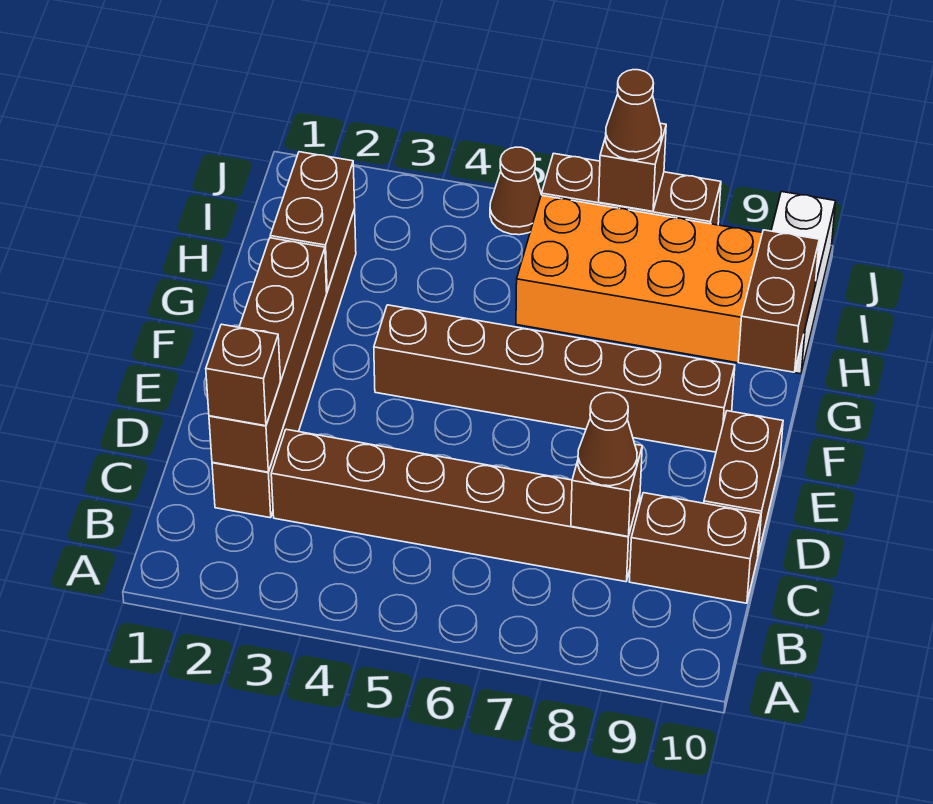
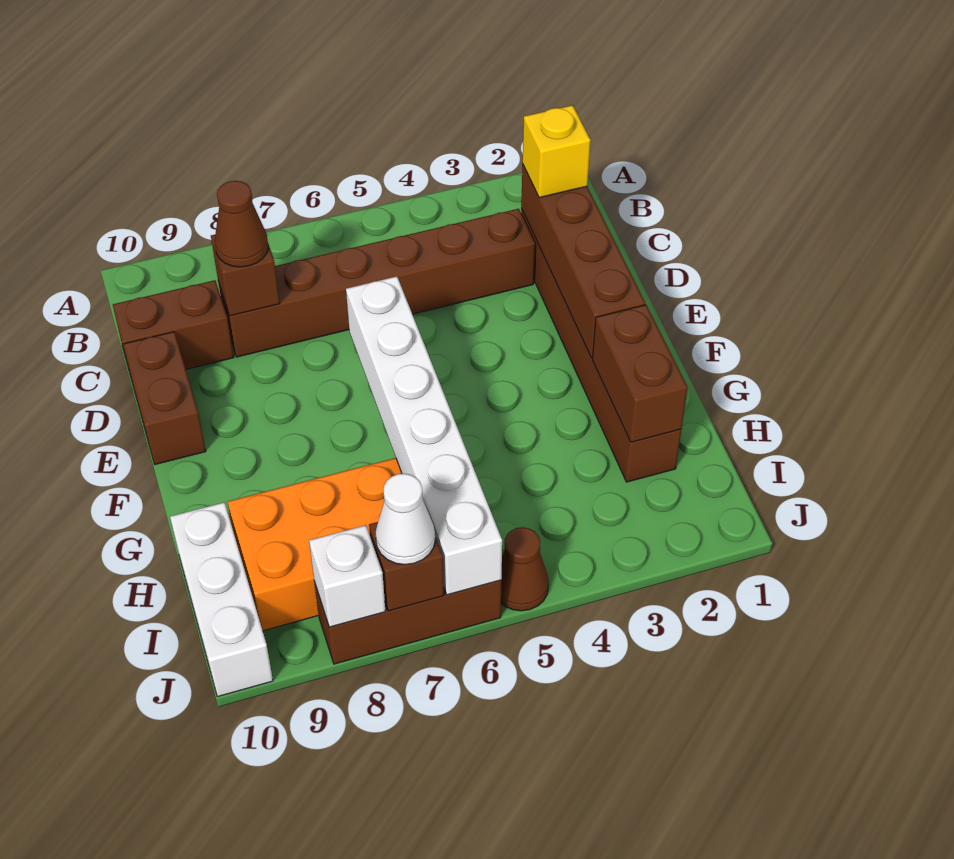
brown brick C2 level 3 -> yellow brick C2 level 3
none -> white brick E6:J6 level 2
brown brick F4:F9 level 1 -> none
brown brick G10:H10 level 2 -> none
brown cone J7 level 3 -> white cone J7 level 3
none -> white brick J8 level 2

